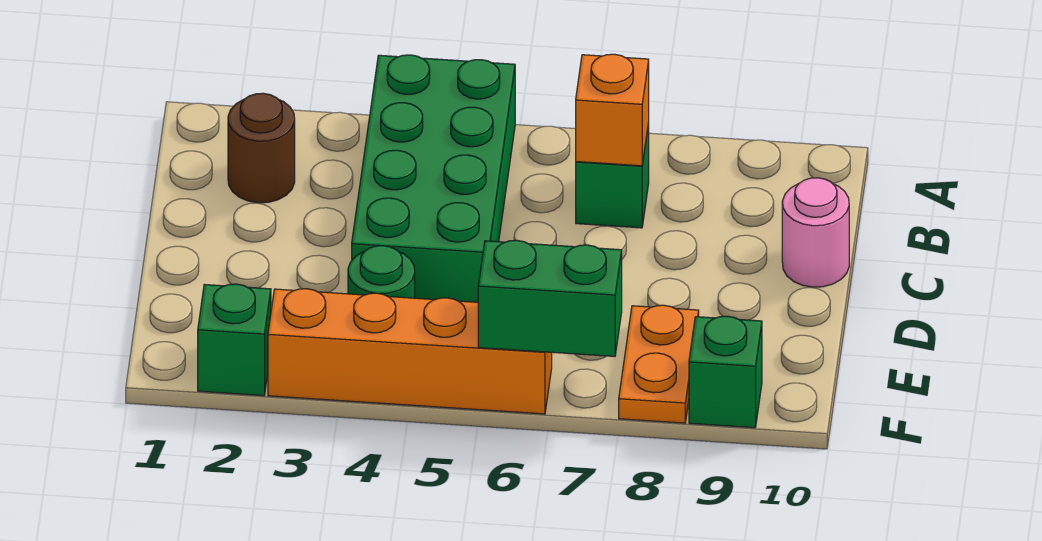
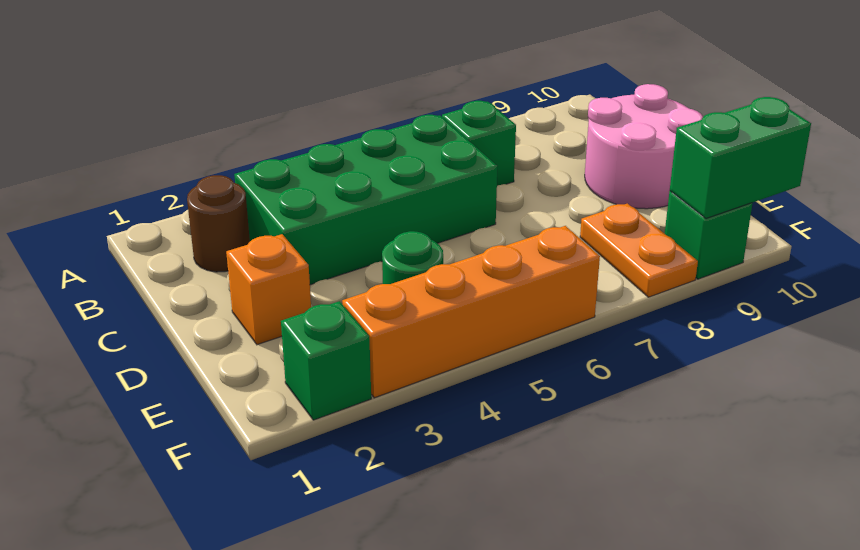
green brick A4:D5 level 1 -> green brick B3:C6 level 1
orange brick B7 level 2 -> orange brick D2 level 1
pink round brick C10 level 1 -> pink round brick C9:D10 level 1
green brick F6:F7 level 2 -> green brick F9:F10 level 2

